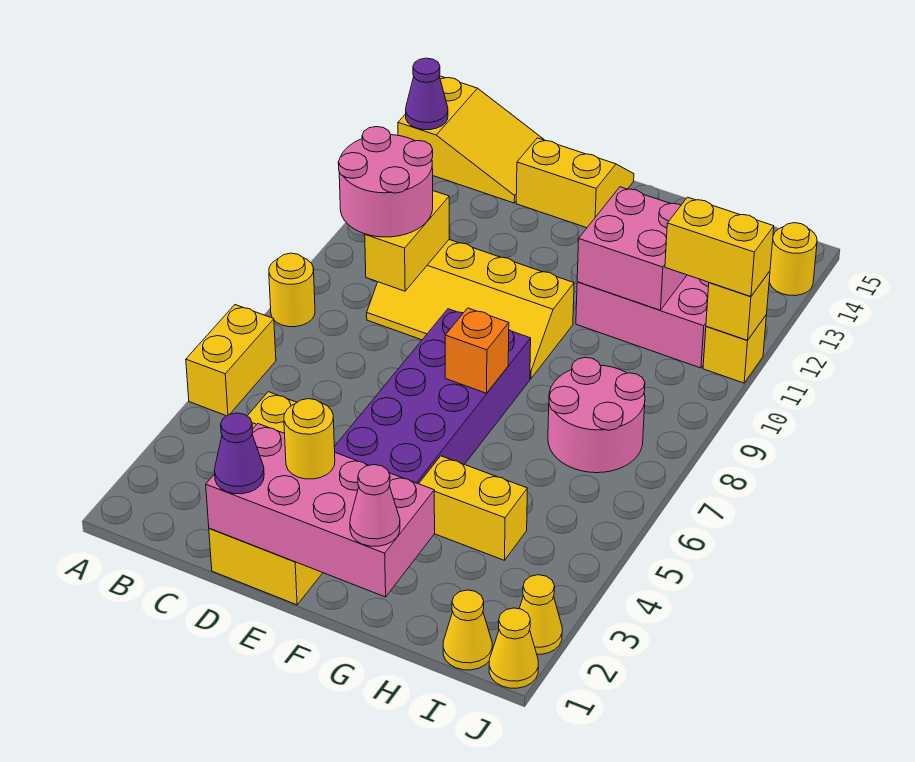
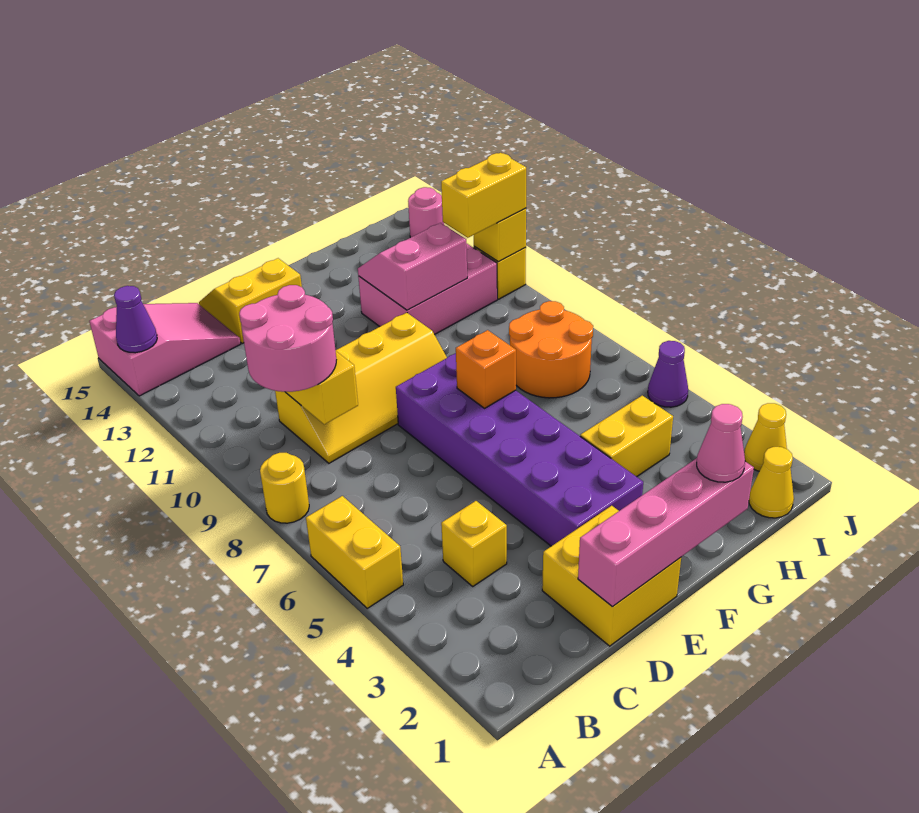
yellow slope A14:C15 level 1 top A -> pink slope A14:C15 level 1 top A
pink brick D1:G2 level 2 -> pink brick D1:G1 level 2
purple cone D1 level 3 -> purple cone J5 level 1
yellow round brick E2 level 3 -> none
pink brick G11:H12 level 2 -> pink slope G11:H12 level 2 top 11
pink round brick H7:I8 level 1 -> orange round brick H7:I8 level 1
yellow cone J1 level 1 -> none
yellow round brick J14 level 1 -> pink round brick J14 level 1

